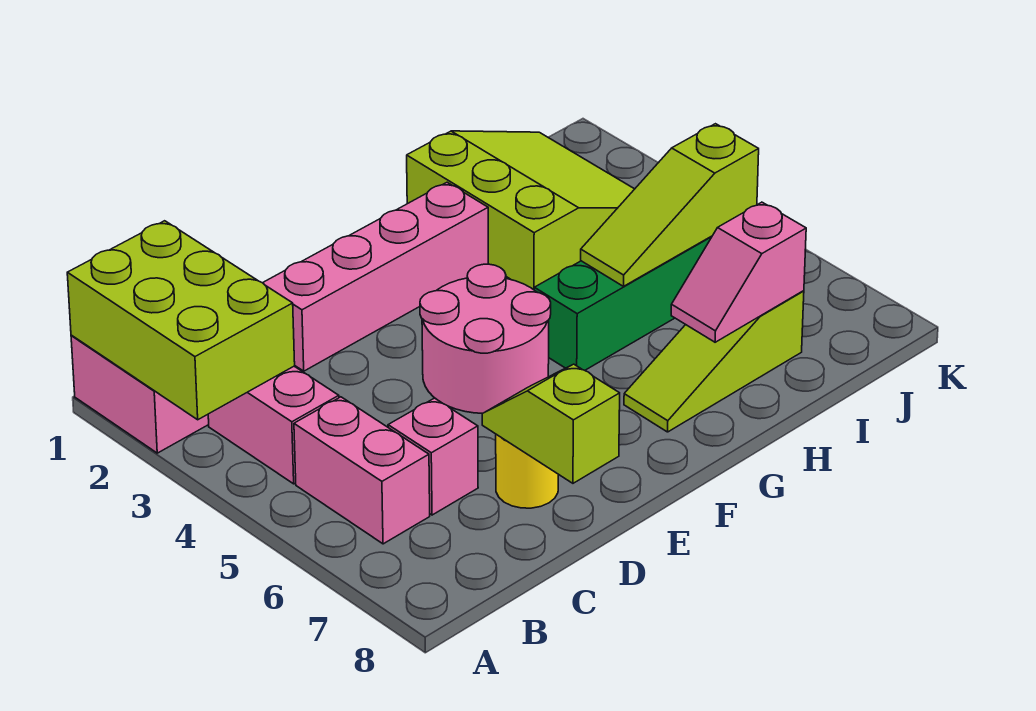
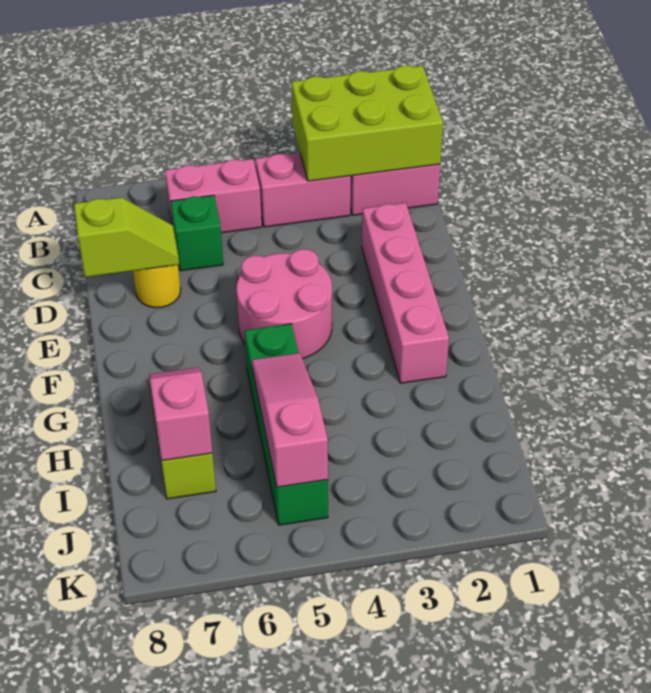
pink brick C6 level 1 -> green brick C6 level 1
lime slope H1:J3 level 1 top H -> none
lime slope H5:J5 level 2 top J -> pink slope H5:J5 level 2 top J

